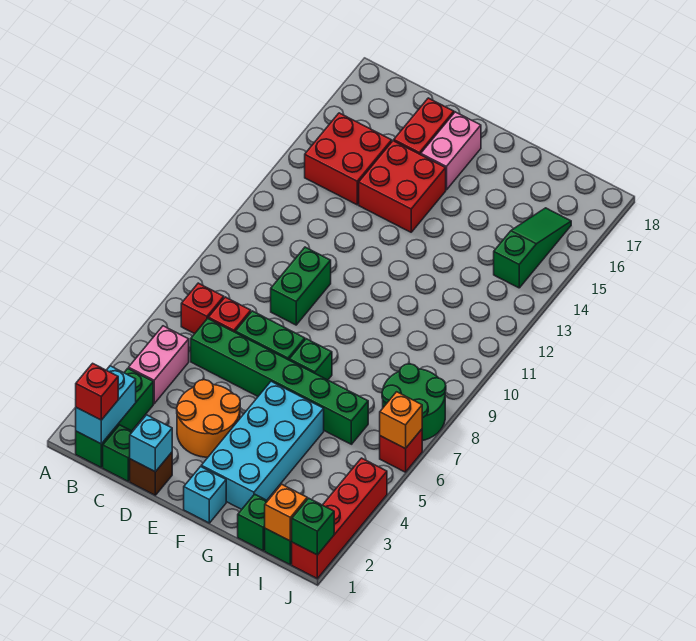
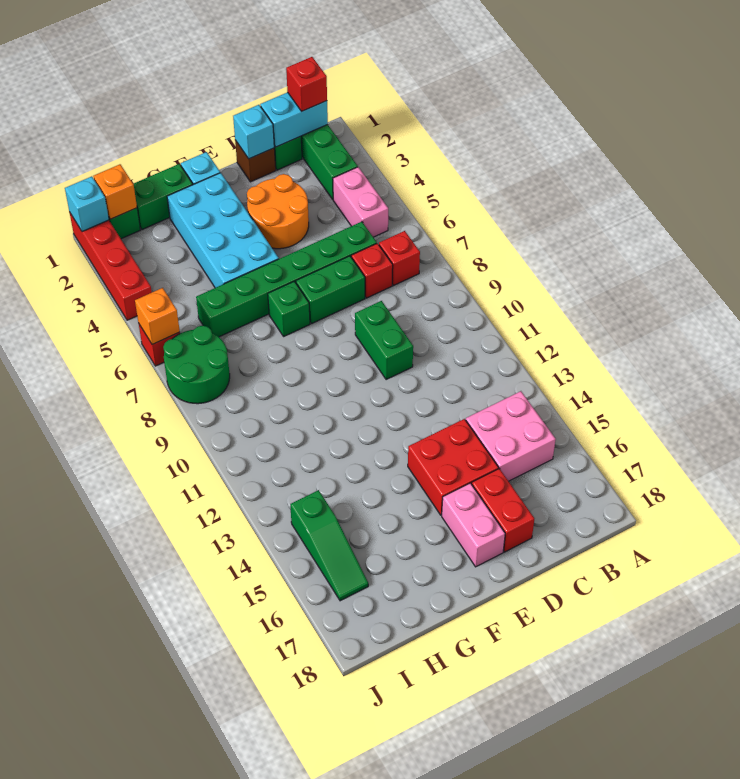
cyan brick B1:B2 level 2 -> cyan brick B1:C1 level 2
red brick B14:C15 level 1 -> pink brick B14:C15 level 1
green brick H1 level 1 -> green brick G1:H1 level 1
green brick J1 level 2 -> cyan brick J1 level 2

